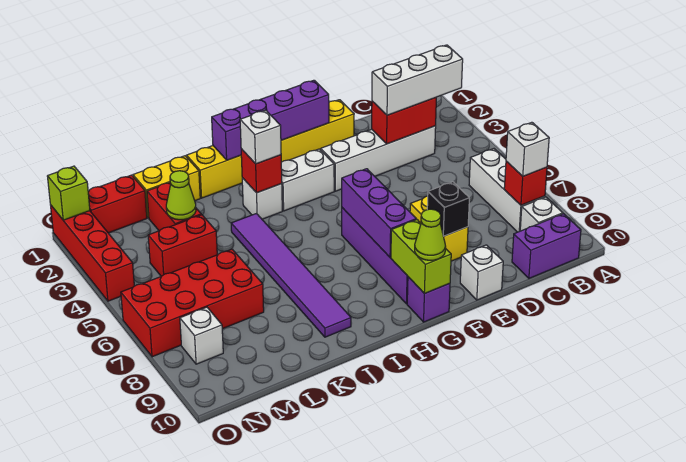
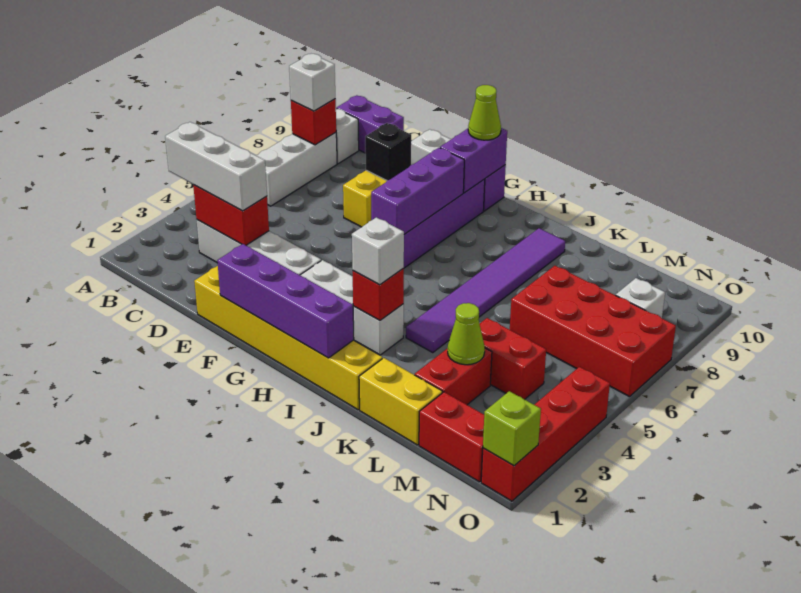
lime brick G9:G10 level 2 -> purple brick G9:G10 level 2

